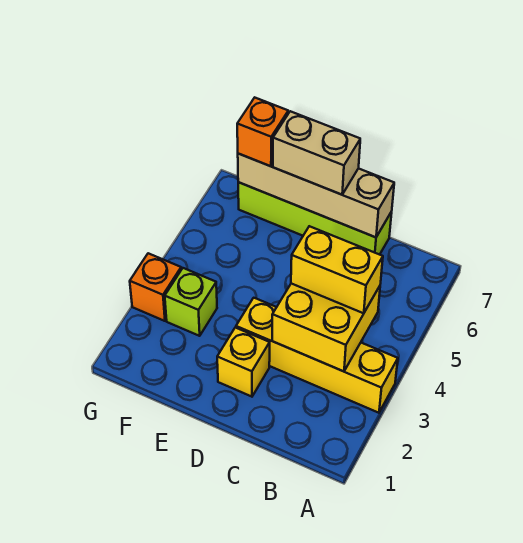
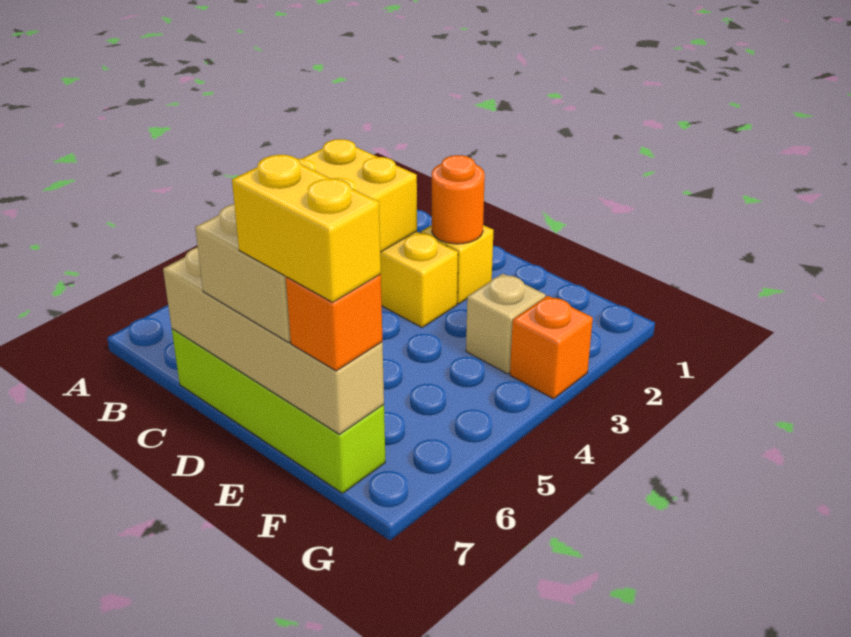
yellow brick B4:C4 level 3 -> yellow brick E7:F7 level 4
none -> orange round brick D2 level 2
lime brick F3 level 1 -> tan brick F3 level 1

